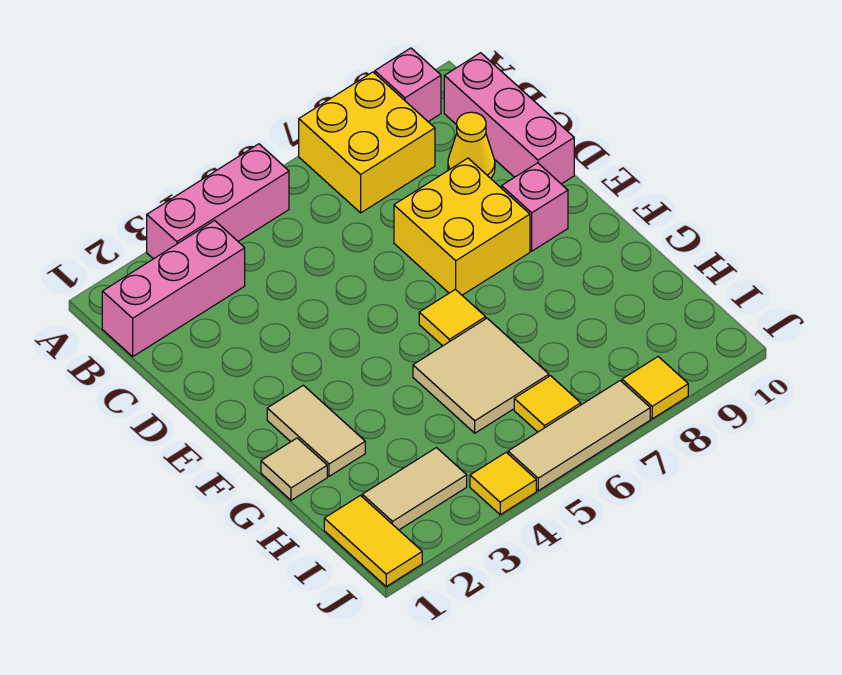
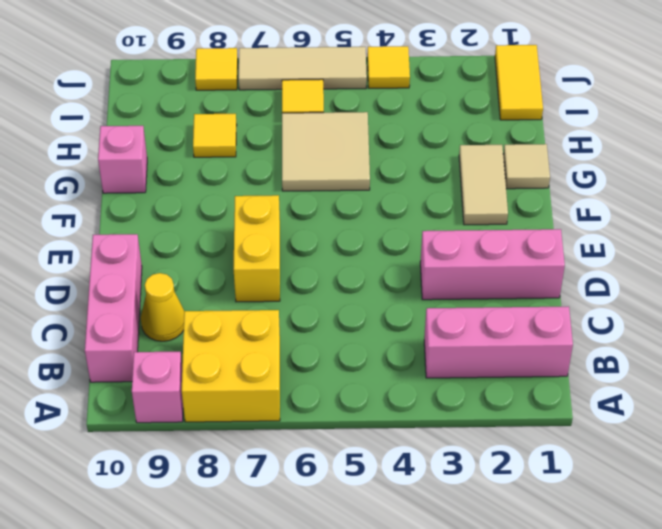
pink brick A3:A5 level 1 -> pink brick D1:D3 level 1
yellow brick D7:E8 level 1 -> yellow brick D7:E7 level 1
pink brick E9 level 1 -> pink brick G10 level 1
yellow tile F6 level 1 -> yellow tile H8 level 1
tan tile I2:I3 level 1 -> none

